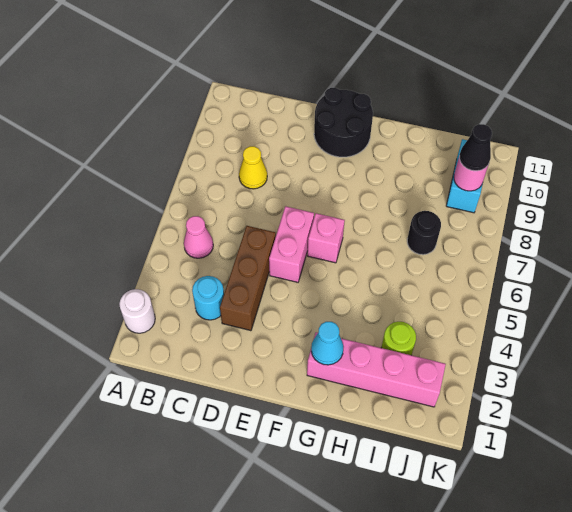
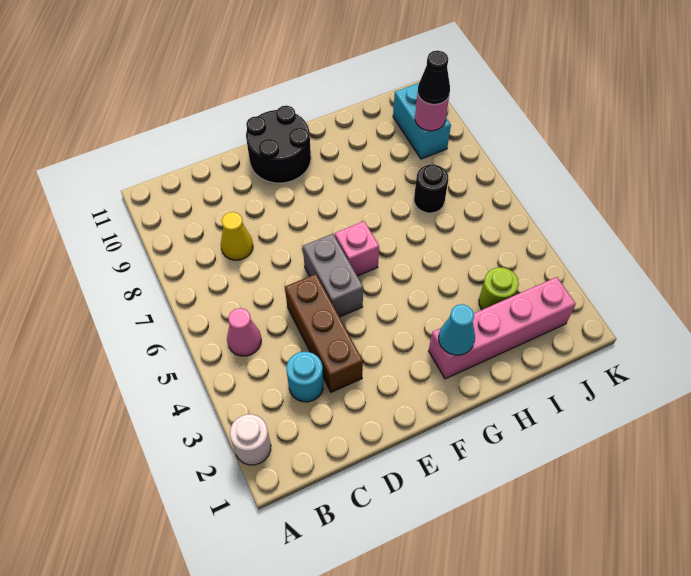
pink brick E5:E6 level 1 -> grey brick E5:E6 level 1

